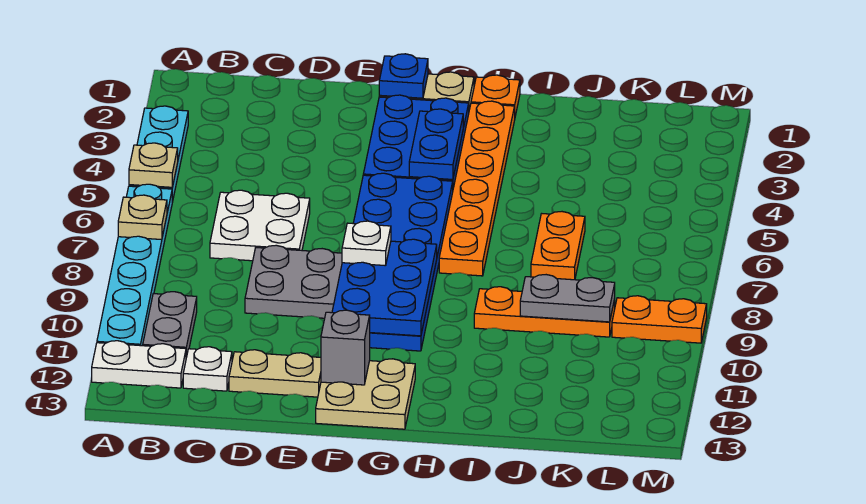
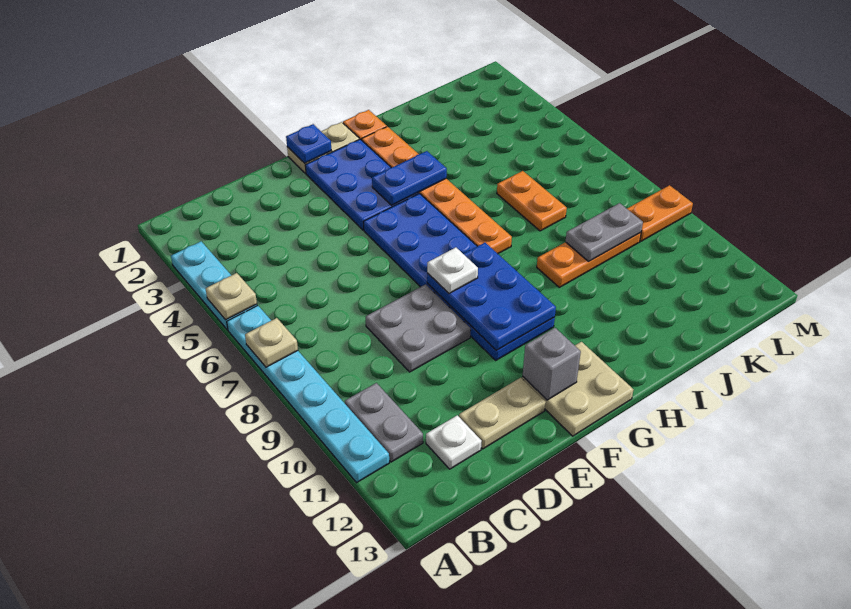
white plate A12:B12 level 1 -> none
white plate C6:D7 level 1 -> none
blue plate G3:G4 level 2 -> blue plate G4:H4 level 2

